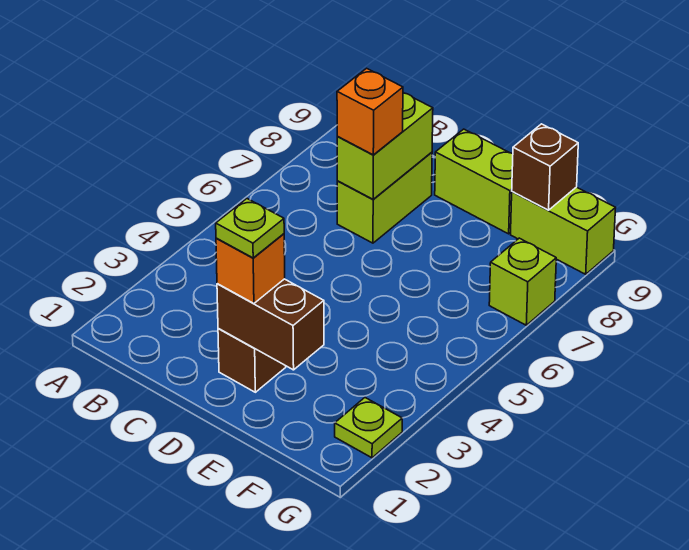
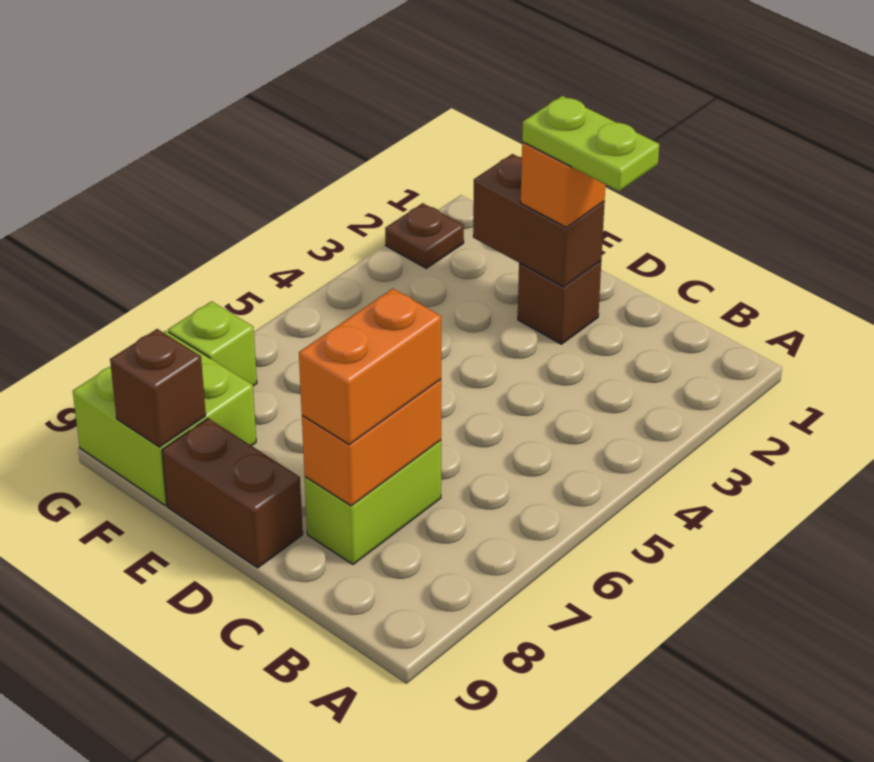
lime brick C7:C8 level 2 -> orange brick C7:C8 level 2
orange brick C7 level 3 -> orange brick C7:C8 level 3
lime plate D2 level 4 -> lime plate C2:D2 level 4
lime brick D9:E9 level 1 -> brown brick D9:E9 level 1
lime brick F9:G9 level 1 -> lime brick F8:G9 level 1
lime plate G2 level 1 -> brown plate G2 level 1

